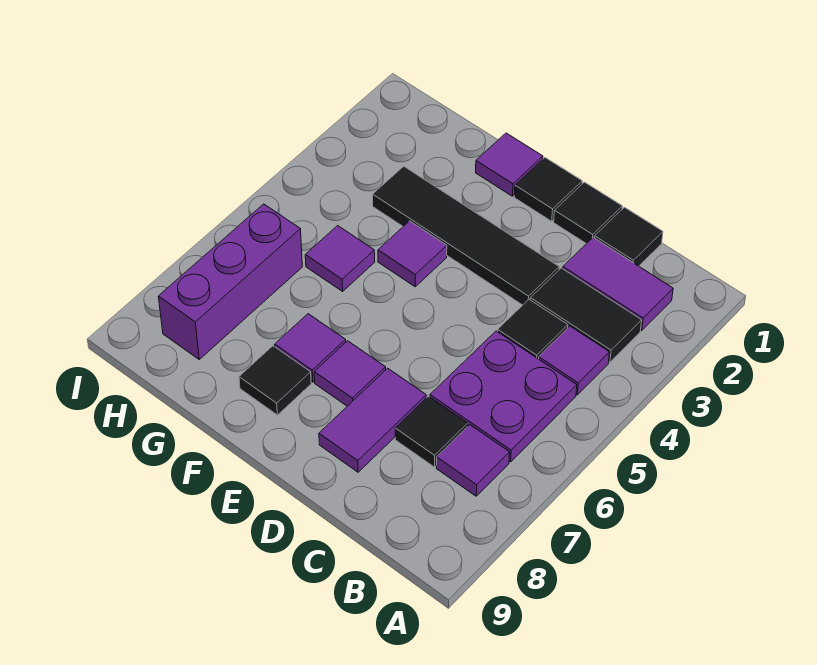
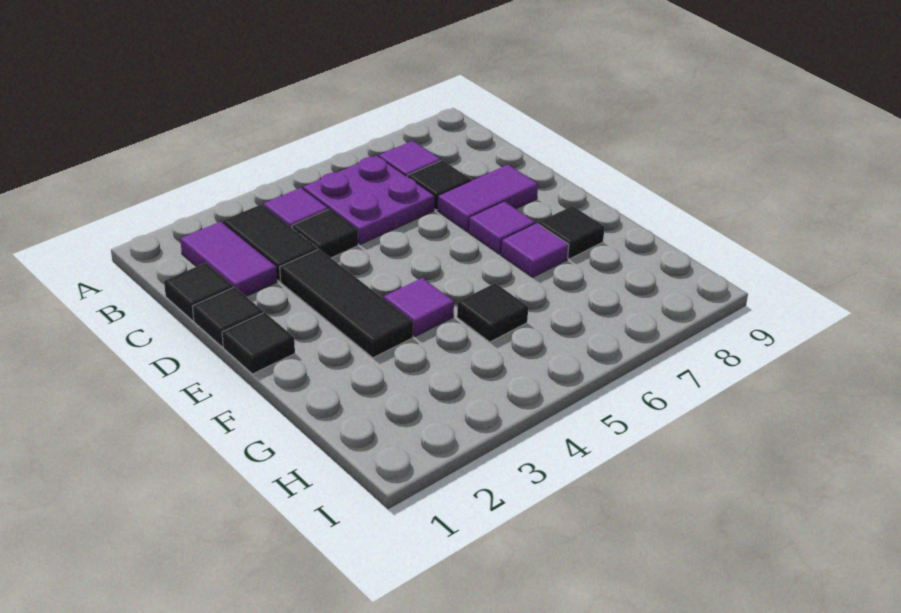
black tile D3:G3 level 1 -> black tile D3:F3 level 1
purple tile F1 level 1 -> none
purple tile G5 level 1 -> black tile G5 level 1
purple brick H6:H8 level 1 -> none

